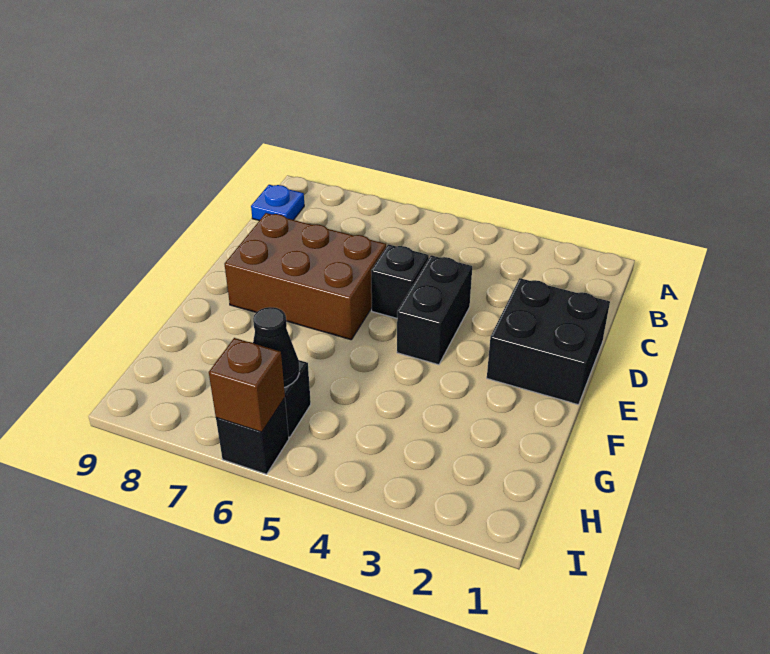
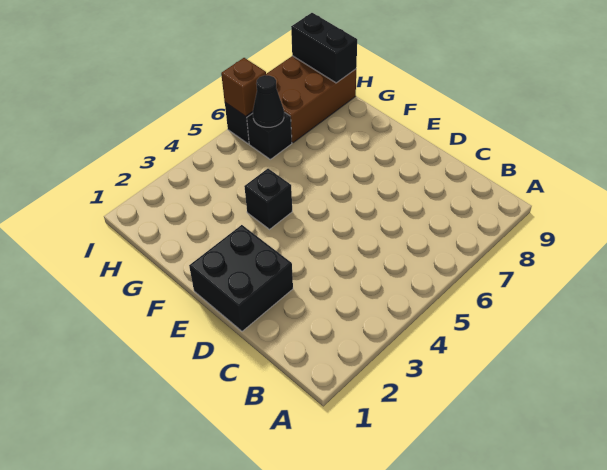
blue plate B9 level 1 -> none
black brick D4:E4 level 1 -> black brick H9:I9 level 2
black brick D5 level 1 -> black brick F4 level 1
brown brick D6:E8 level 1 -> brown brick H7:I9 level 1

